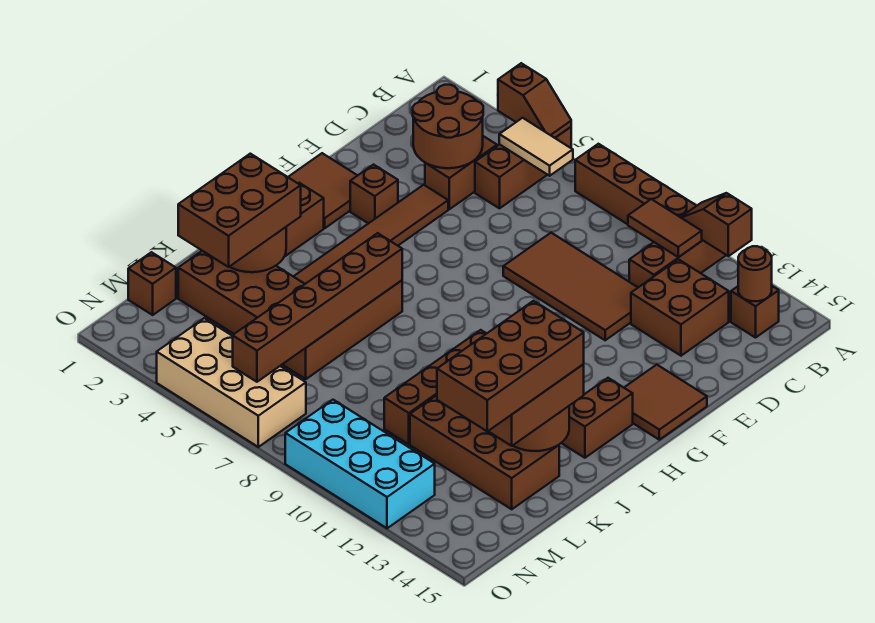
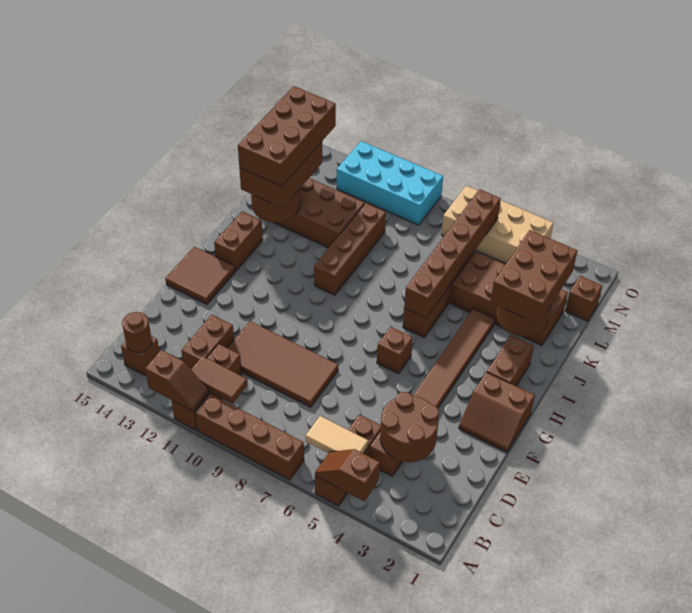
brown brick C12:D13 level 1 -> brown brick C12:D12 level 1
brown tile F1:G2 level 1 -> brown slope F1:G2 level 1 top G
brown brick F3 level 1 -> brown brick G6 level 1

